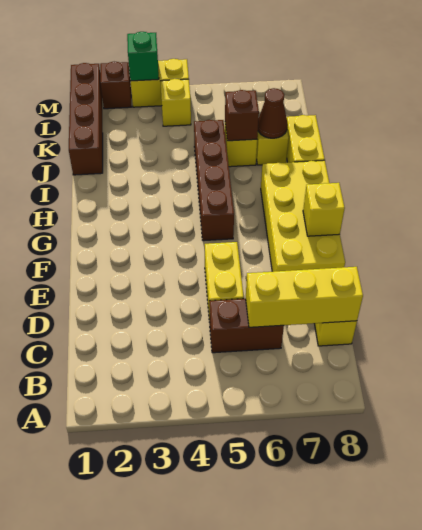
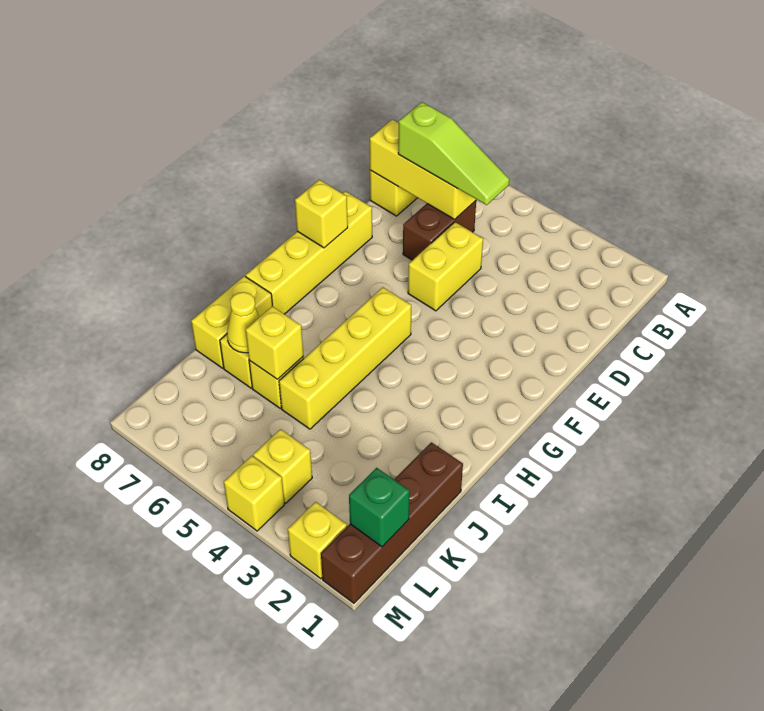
brown brick C5:C6 level 1 -> brown brick C6:D6 level 1
none -> lime slope C5:C7 level 3 top 7
yellow brick E7:H8 level 1 -> yellow brick E8:H8 level 1
brown brick G5:J5 level 1 -> yellow brick G5:J5 level 1
brown brick J6 level 2 -> yellow brick J6 level 2
brown cone J7 level 2 -> yellow cone J7 level 2
brown brick M2 level 1 -> yellow brick M2 level 1
yellow brick M3:M4 level 1 -> yellow brick M4 level 1
green brick M3 level 2 -> green brick L1 level 2

